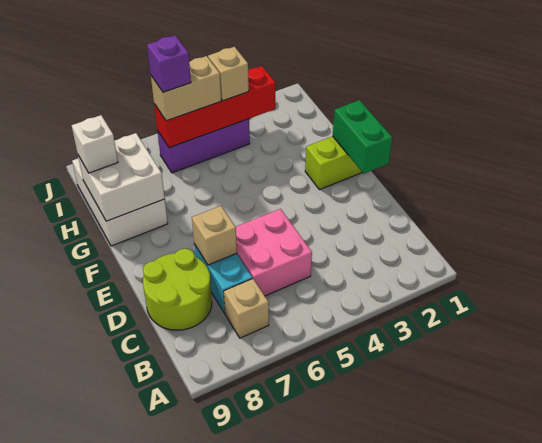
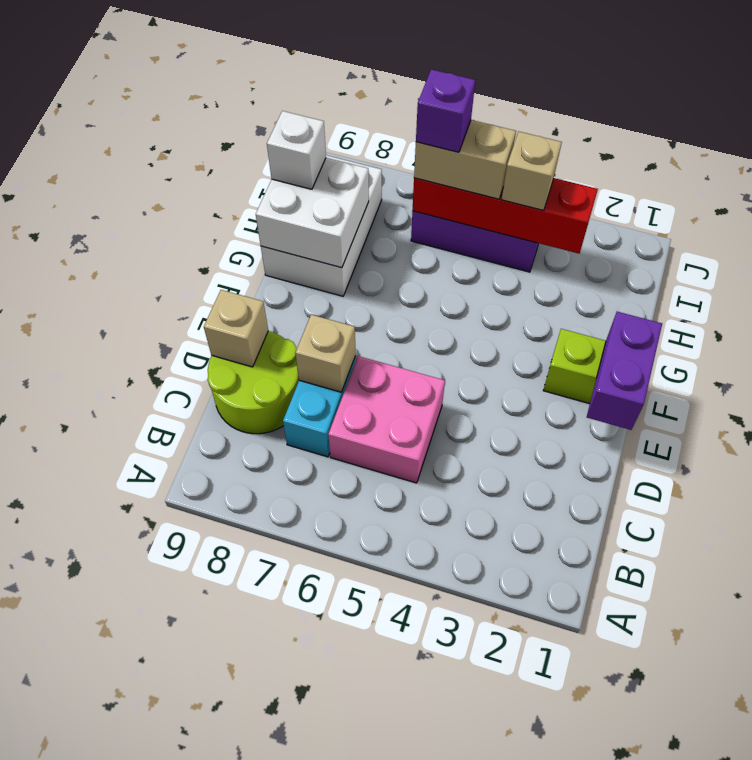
tan brick B7 level 1 -> tan brick D9 level 2
green brick E1:F1 level 2 -> purple brick E1:F1 level 2

